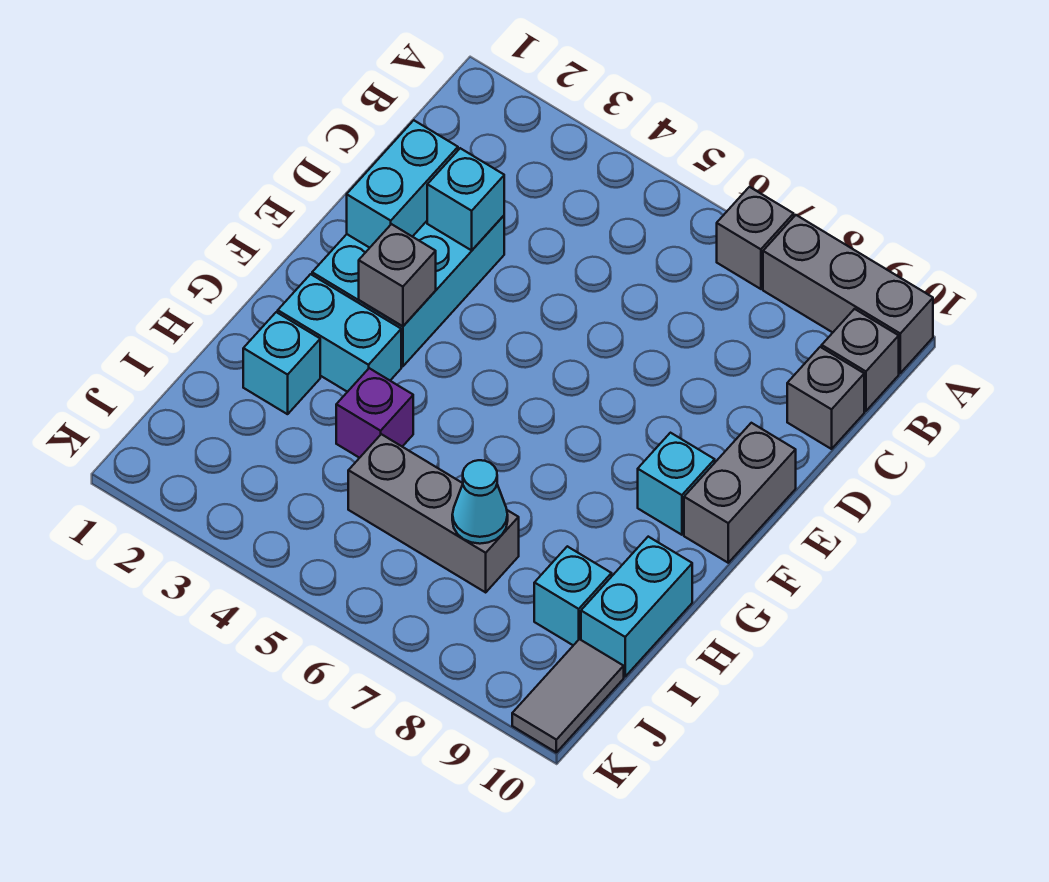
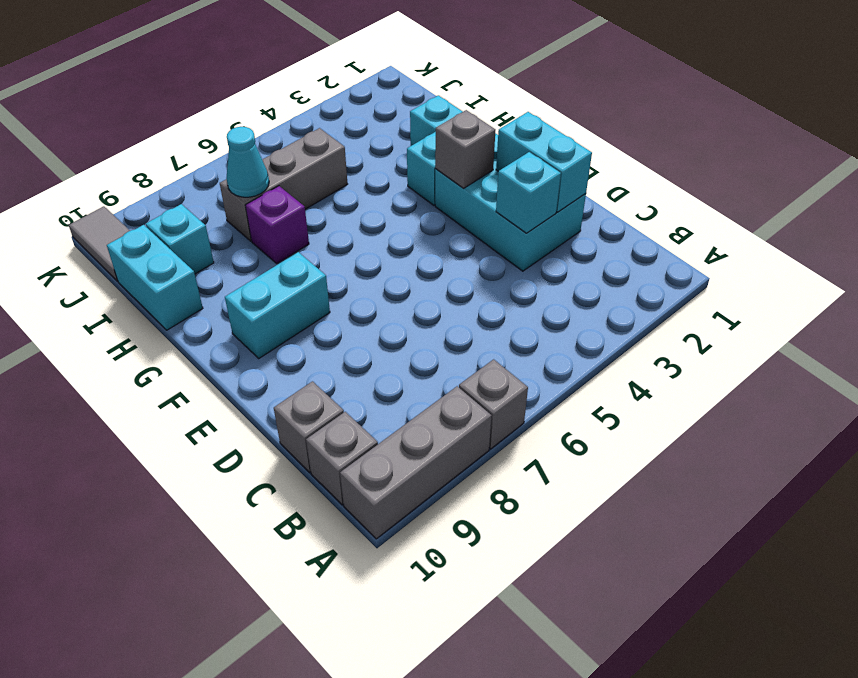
grey brick E10:F10 level 1 -> none
cyan brick F9 level 1 -> cyan brick F8:F9 level 1
purple brick H4 level 1 -> purple brick H7 level 1

